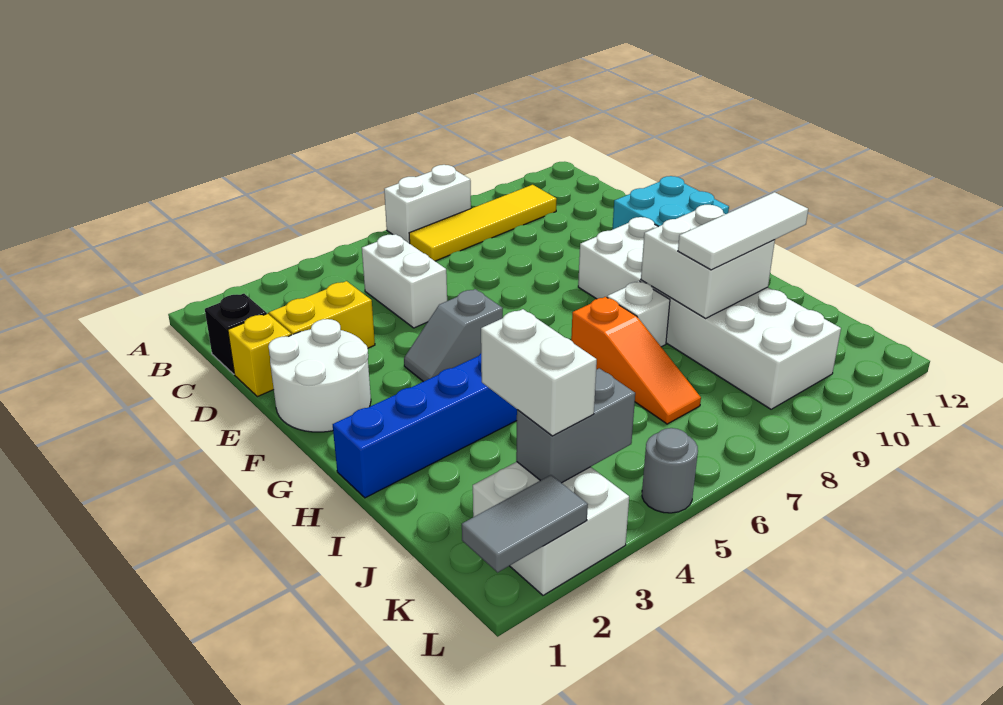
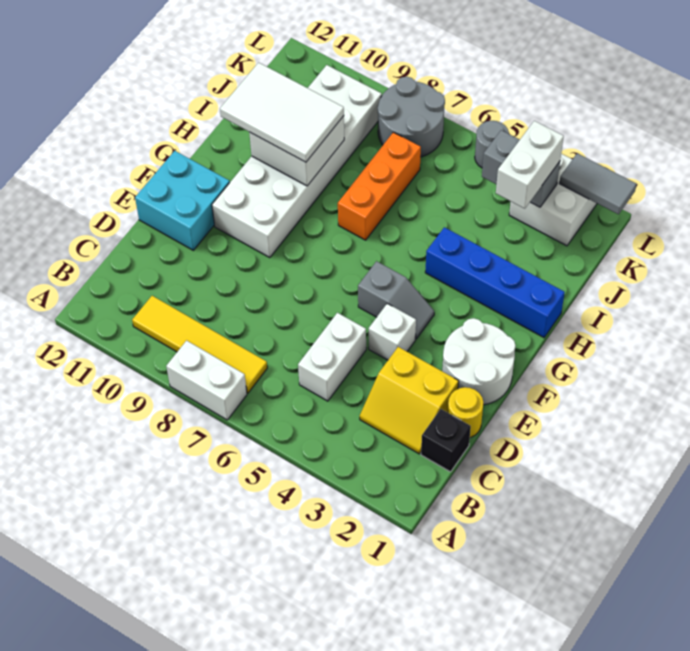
yellow brick D1 level 1 -> yellow round brick D1 level 1
orange slope H7:J7 level 1 top H -> orange brick H7:J7 level 1
white brick H8 level 1 -> white brick E4 level 1
white tile I9:I11 level 3 -> white tile H9:I11 level 3
none -> grey round brick K7:L8 level 1

